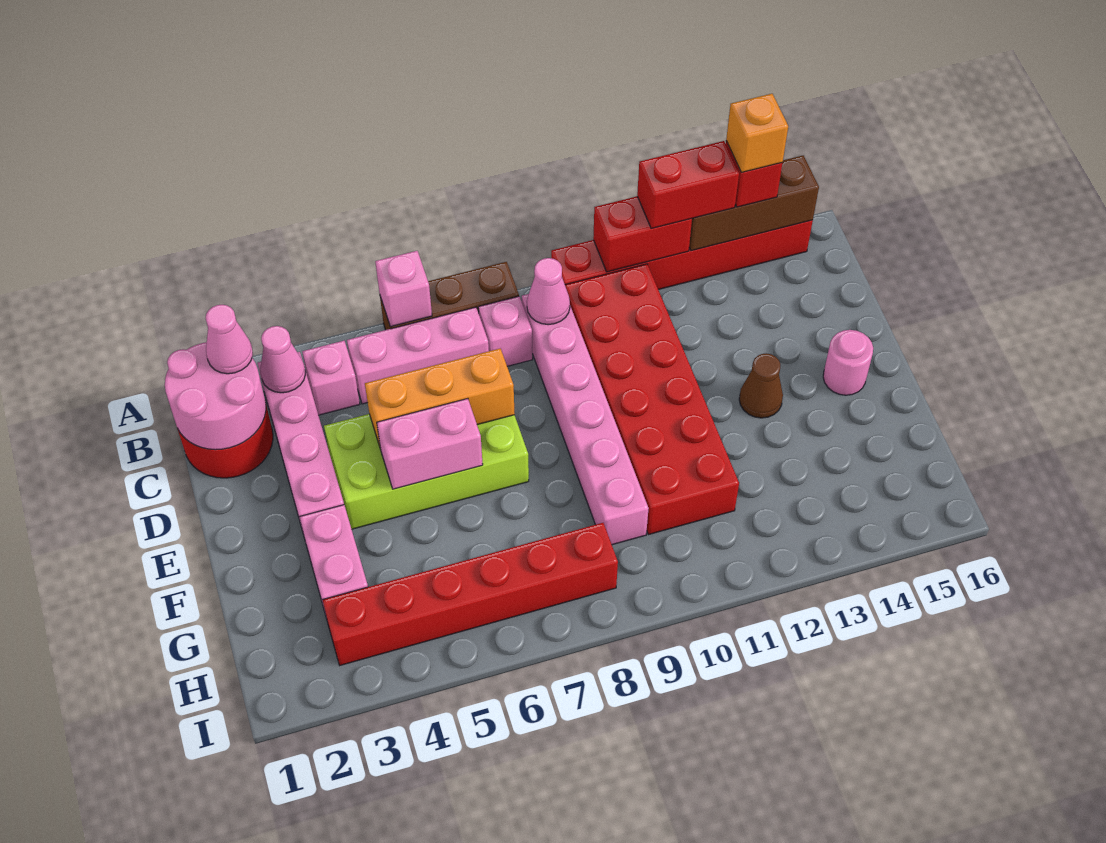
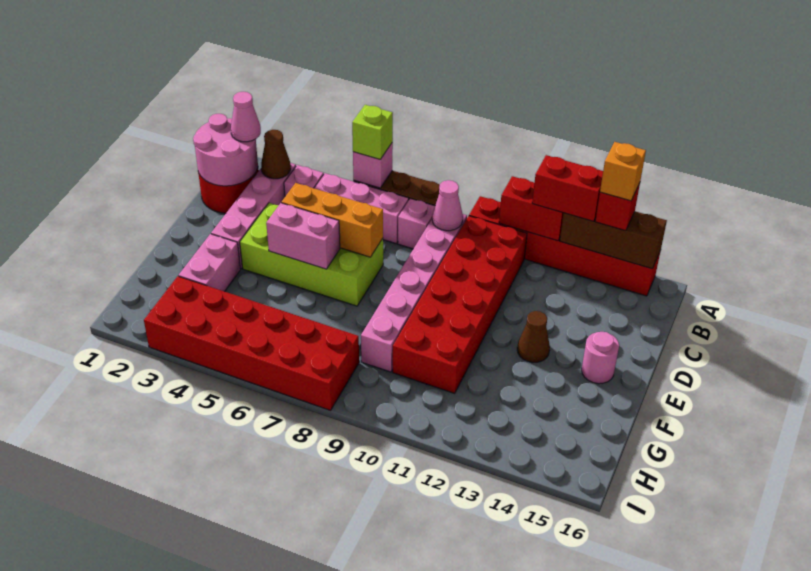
none -> lime brick A6 level 3
pink cone B3 level 2 -> brown cone B3 level 2
red brick H3:H8 level 1 -> red brick H3:I8 level 1

